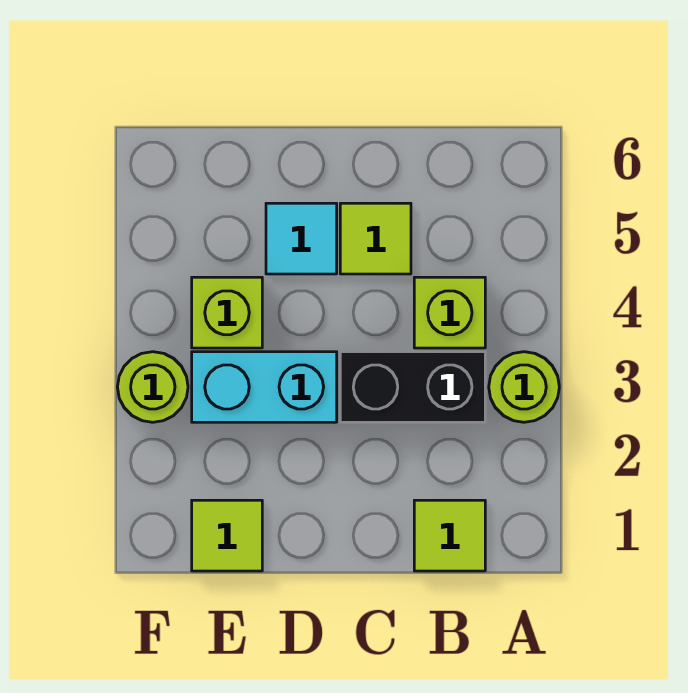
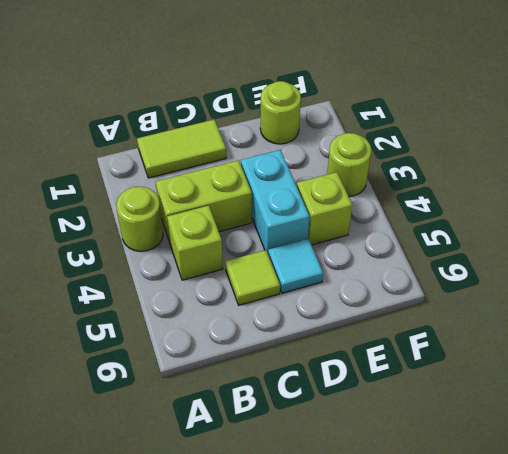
lime tile B1 level 1 -> lime tile B1:C1 level 1
black brick B3:C3 level 1 -> lime brick B3:C3 level 1
cyan brick D3:E3 level 1 -> cyan brick D3:D4 level 1
lime tile E1 level 1 -> lime round brick E1 level 1

